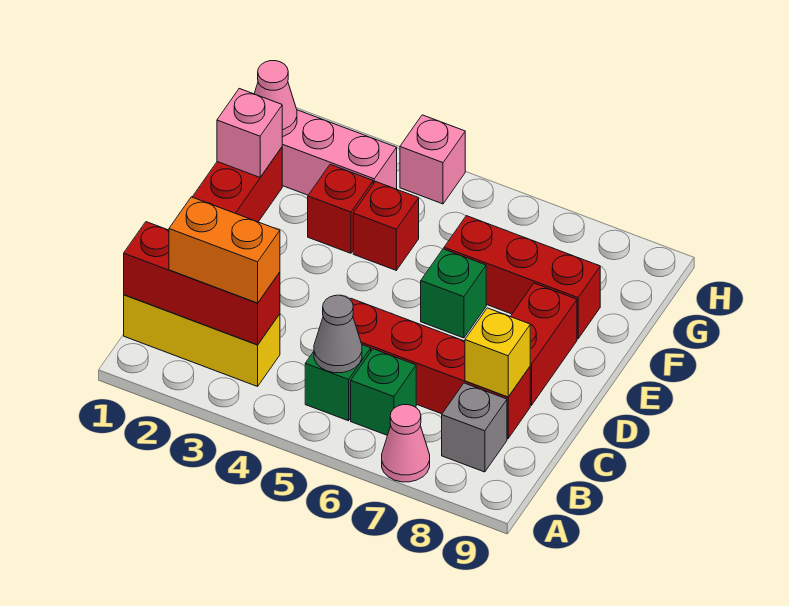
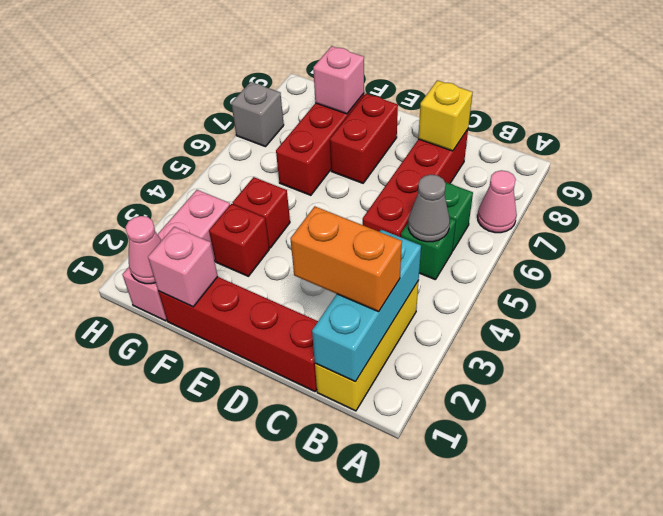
red brick B1:B3 level 2 -> cyan brick B1:B3 level 2
orange brick B2:B3 level 3 -> orange brick B2:C2 level 3
grey brick B8 level 1 -> grey brick H7 level 1
red brick D8:E8 level 1 -> red brick E7:E8 level 1
green brick E6 level 1 -> none
pink brick H4 level 1 -> pink brick F8 level 2

